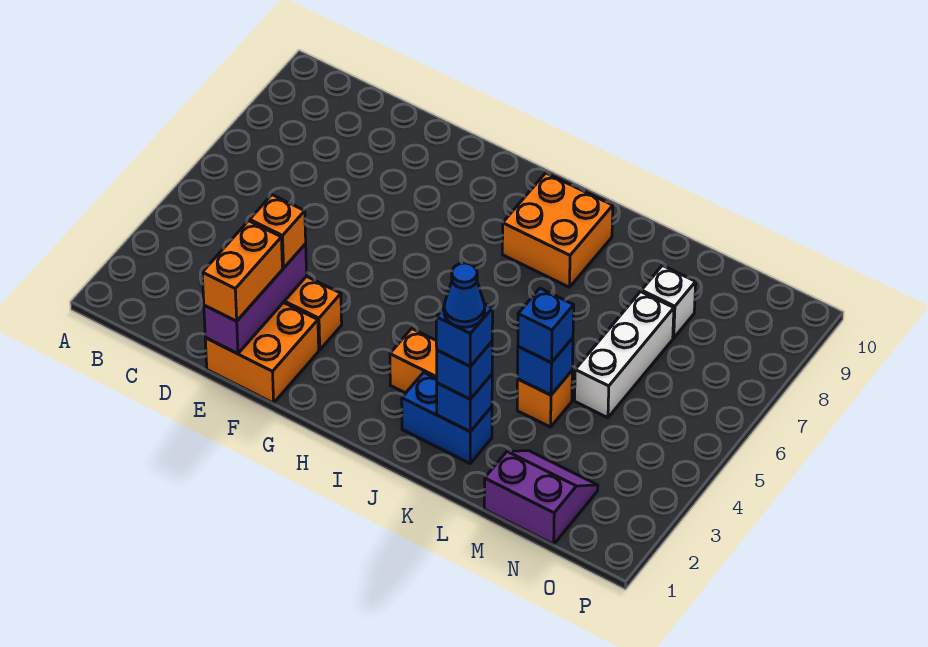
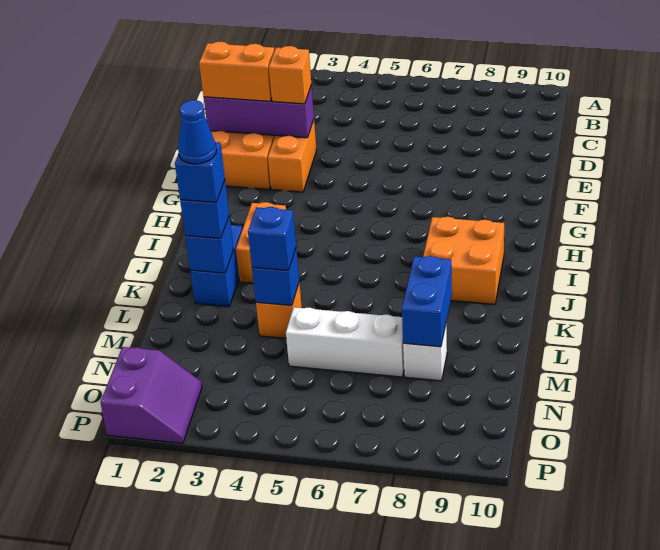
none -> blue brick L8:M8 level 2
purple slope M1:N2 level 1 top 1 -> purple slope O1:P2 level 1 top 1

